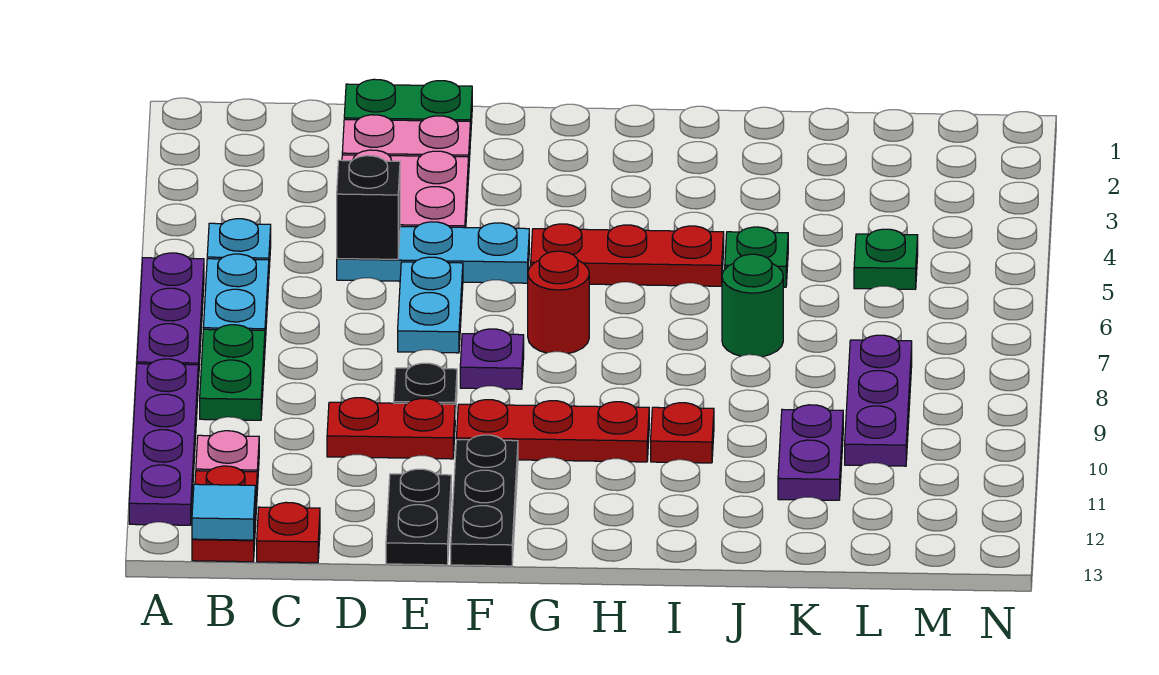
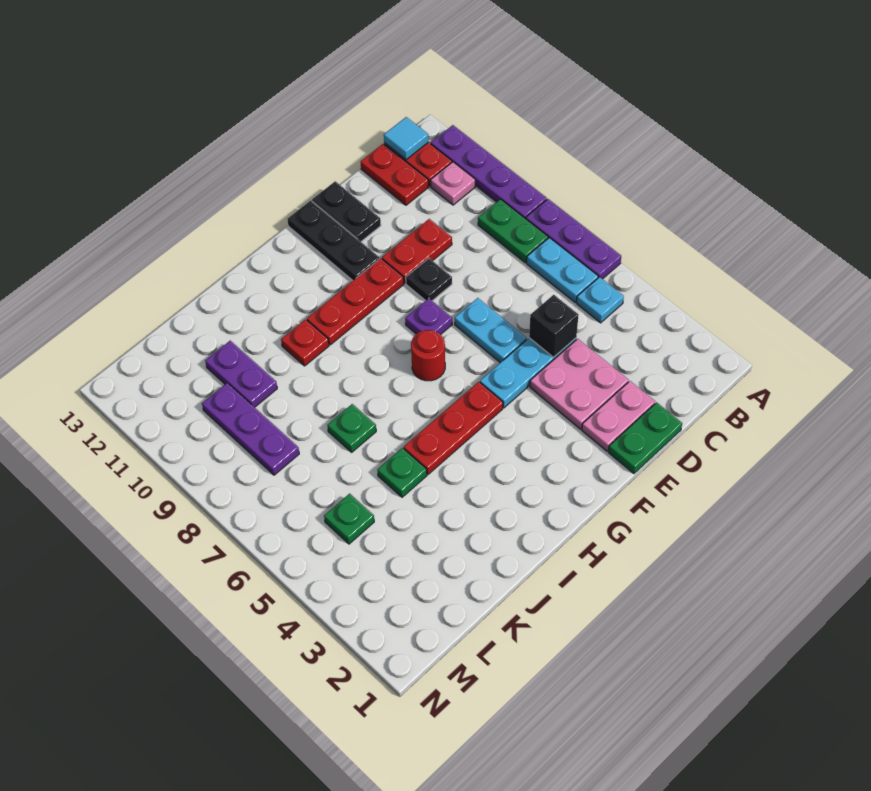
red plate C13 level 1 -> red plate C12:C13 level 1
green round brick J7 level 1 -> green plate J7 level 1

